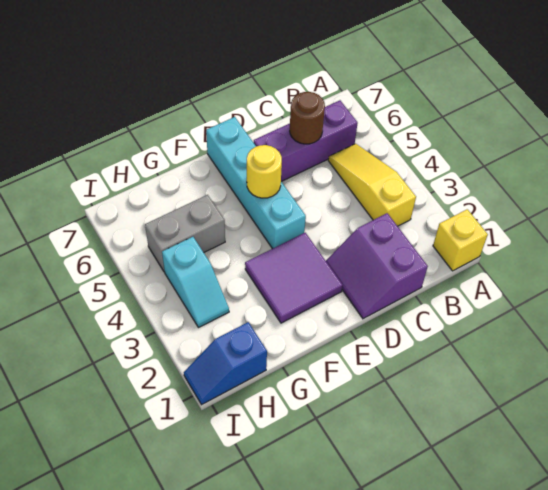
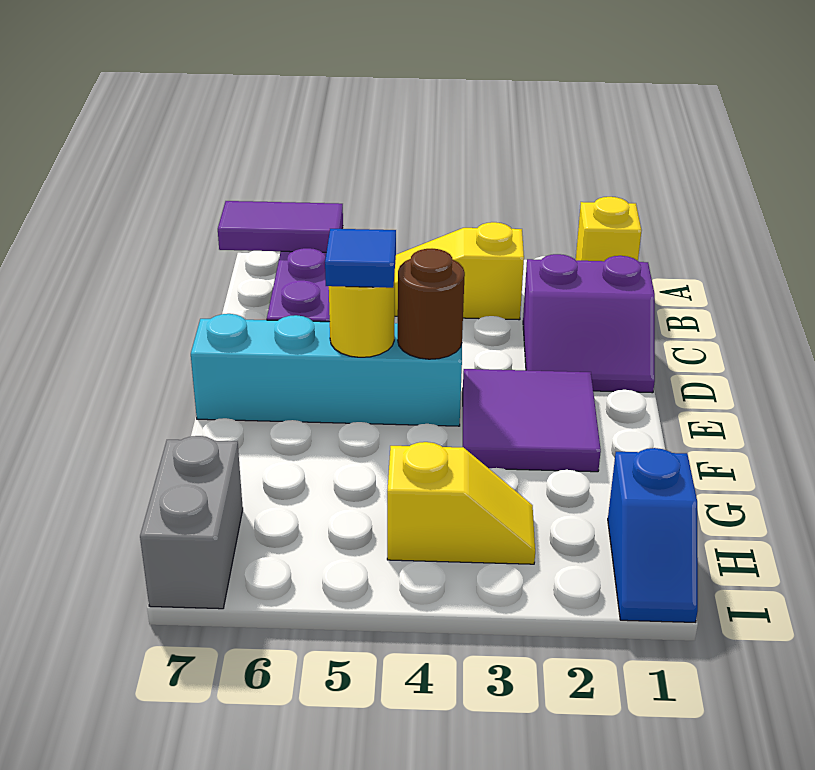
none -> purple tile B6:B7 level 2
brown round brick C6 level 2 -> brown round brick E4 level 2
none -> blue tile E5 level 3
grey brick G5:H5 level 1 -> grey brick H7:I7 level 1
cyan slope H3:H4 level 1 top 4 -> yellow slope H3:H4 level 1 top 4

